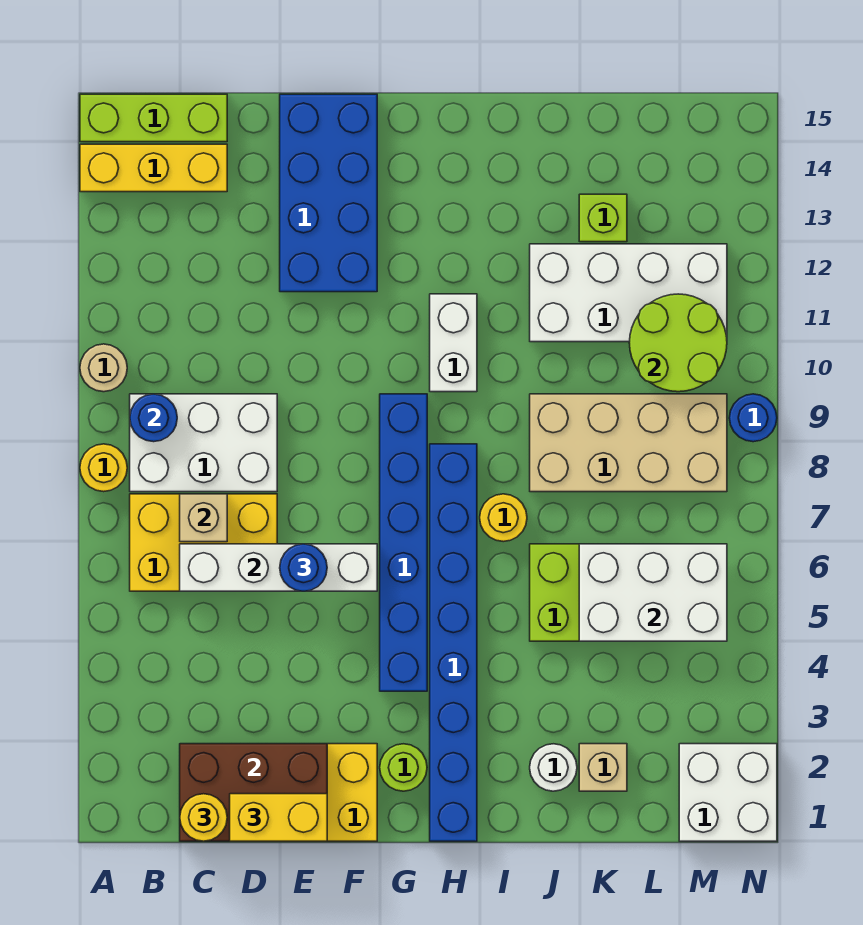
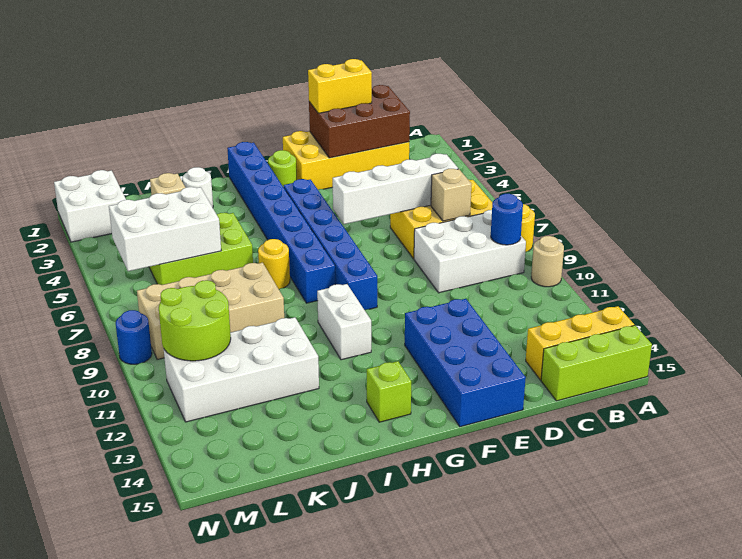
yellow round brick C1 level 3 -> none
blue round brick E6 level 3 -> none
lime brick K13 level 1 -> lime brick H14 level 1

